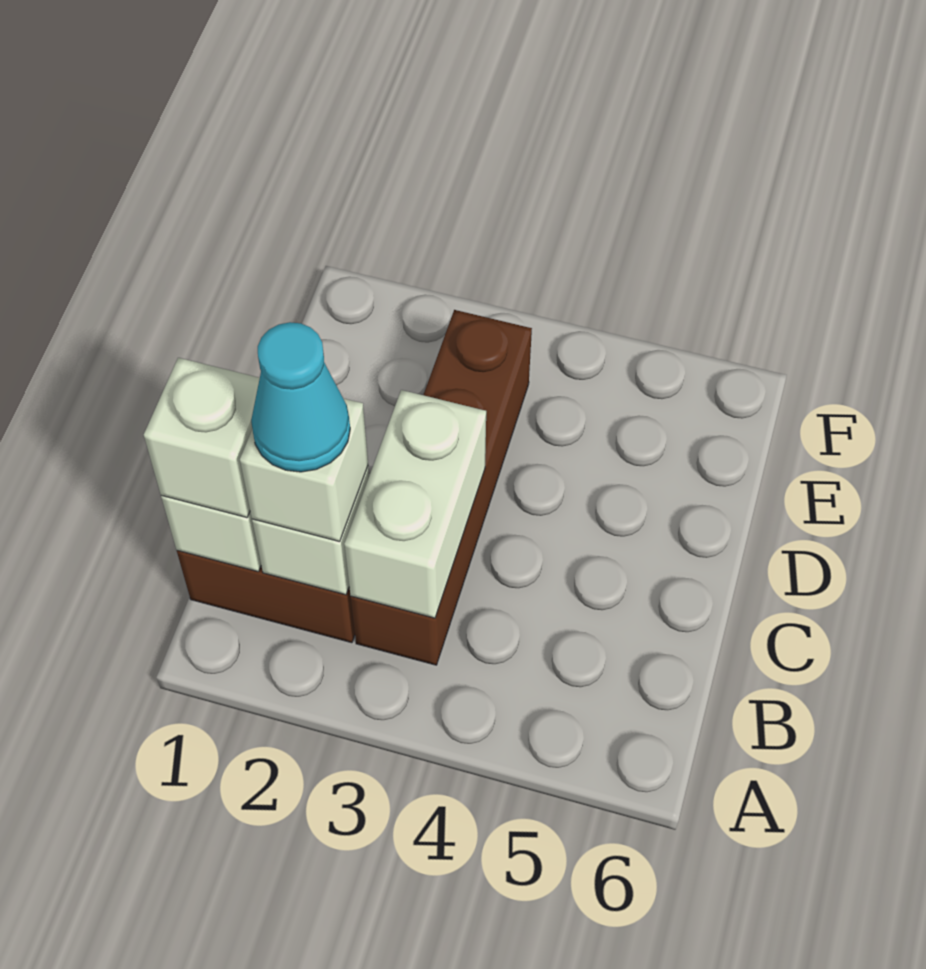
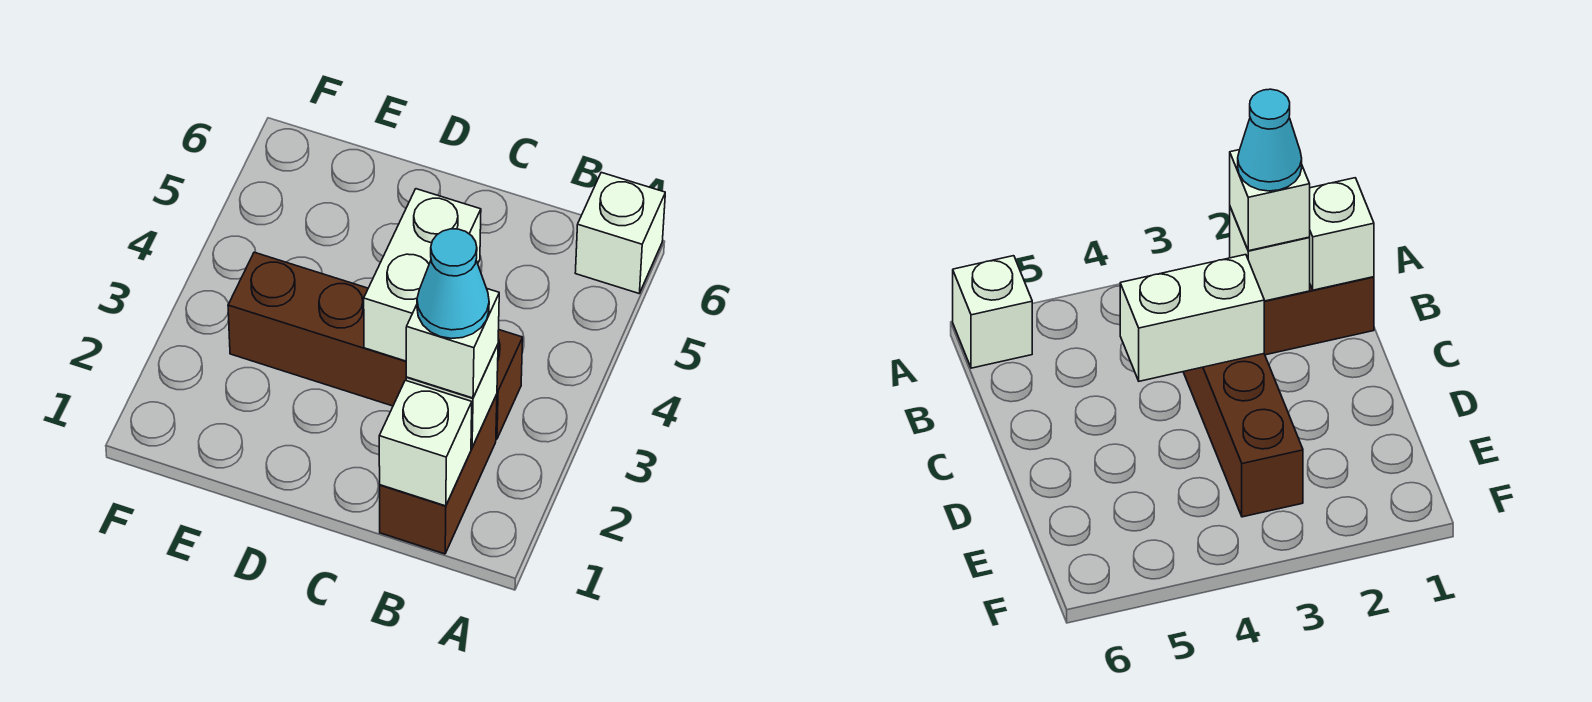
white brick B1 level 3 -> white brick A6 level 1
white brick B3:C3 level 2 -> white brick C3:C4 level 2

